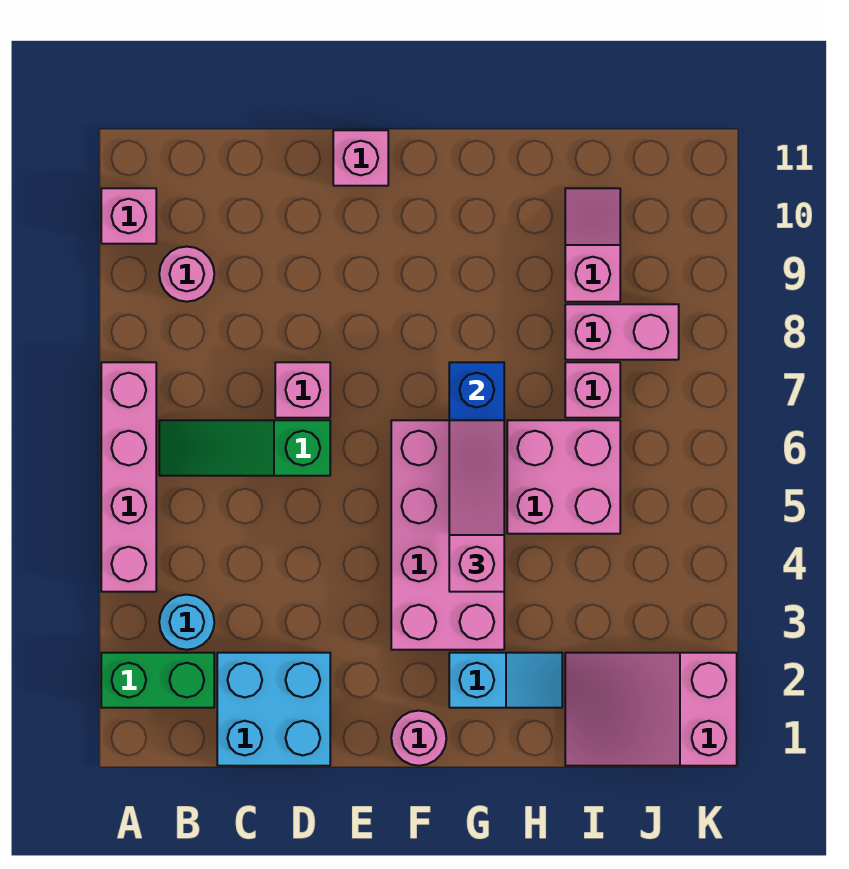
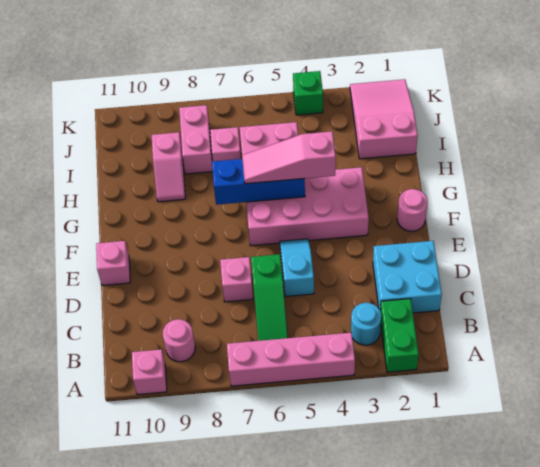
cyan slope G2:H2 level 1 top G -> cyan slope D5:E5 level 1 top D
pink slope I1:K2 level 1 top K -> pink slope I1:K2 level 1 top I
pink slope I9:I10 level 1 top 9 -> pink slope H9:I9 level 1 top I
none -> green brick K4 level 1

